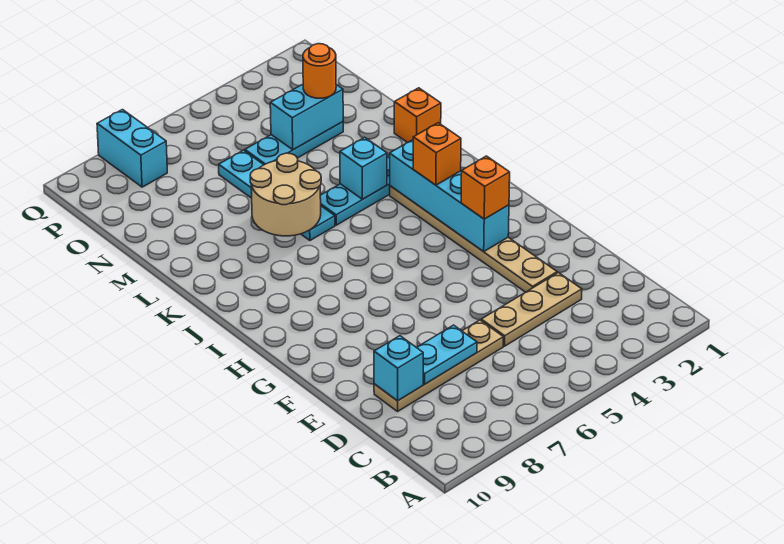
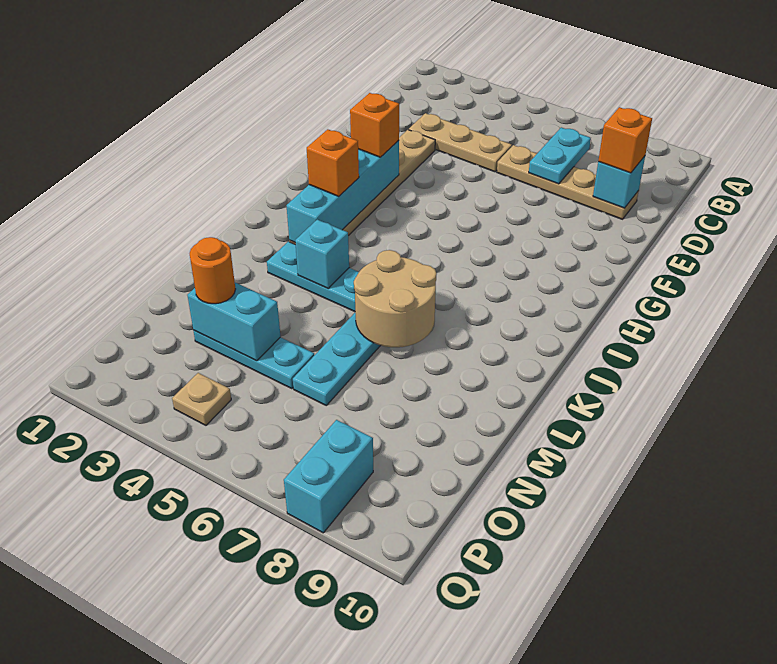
cyan plate D7:D8 level 2 -> cyan plate C7:D7 level 2
orange brick L1 level 1 -> orange brick D9 level 3
none -> tan plate P4 level 1

